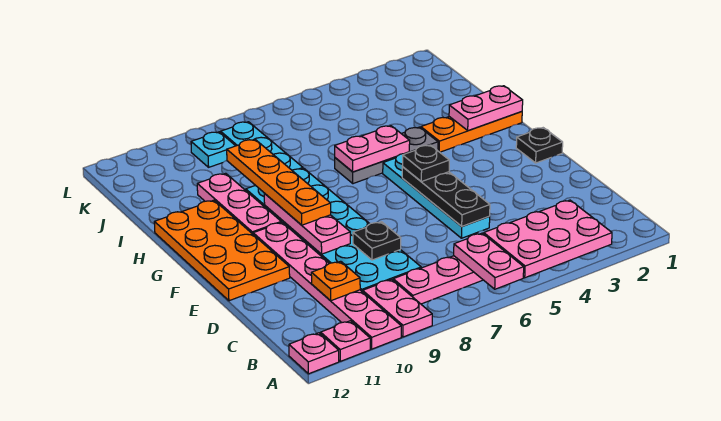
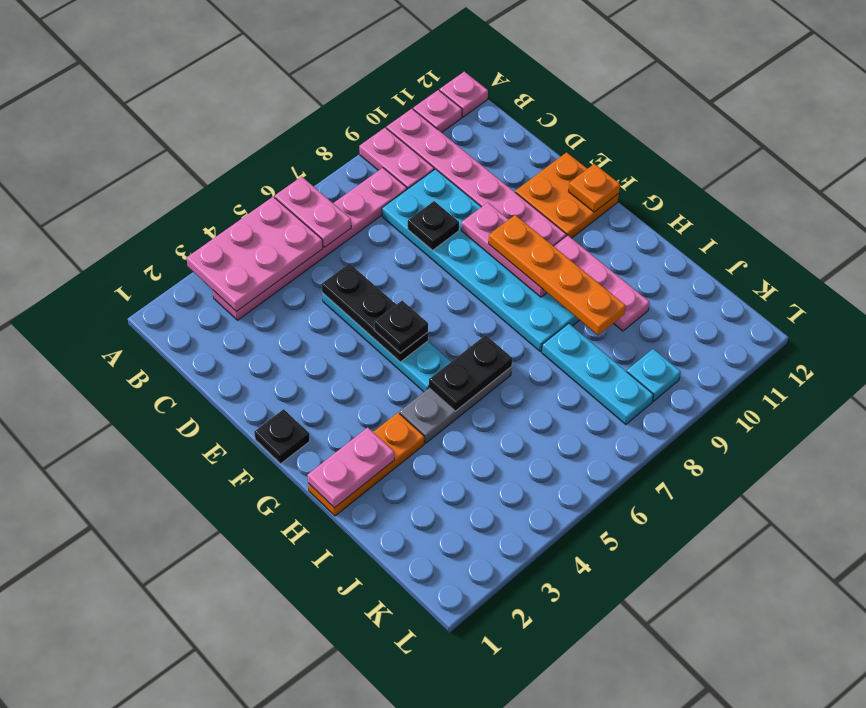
orange plate C10 level 2 -> orange plate F12 level 2
orange plate E11:H12 level 1 -> orange plate E11:F12 level 1
pink plate H5:H6 level 2 -> black plate H5:H6 level 2

